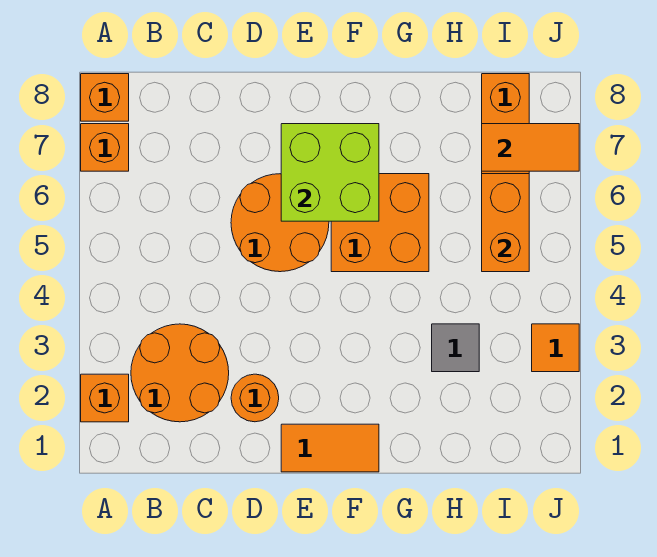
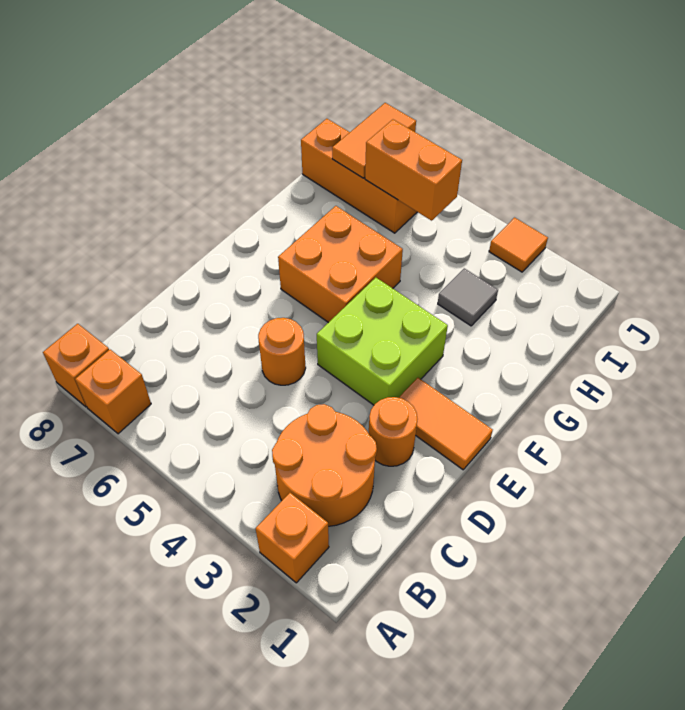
orange round brick D5:E6 level 1 -> orange round brick D5 level 1
orange tile E1:F1 level 1 -> orange tile E1:E2 level 1
lime brick E6:F7 level 2 -> lime brick E3:F4 level 1

